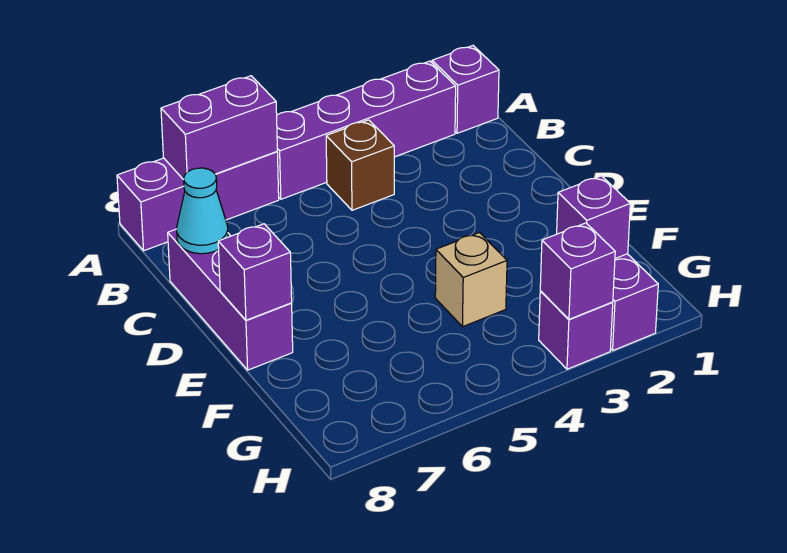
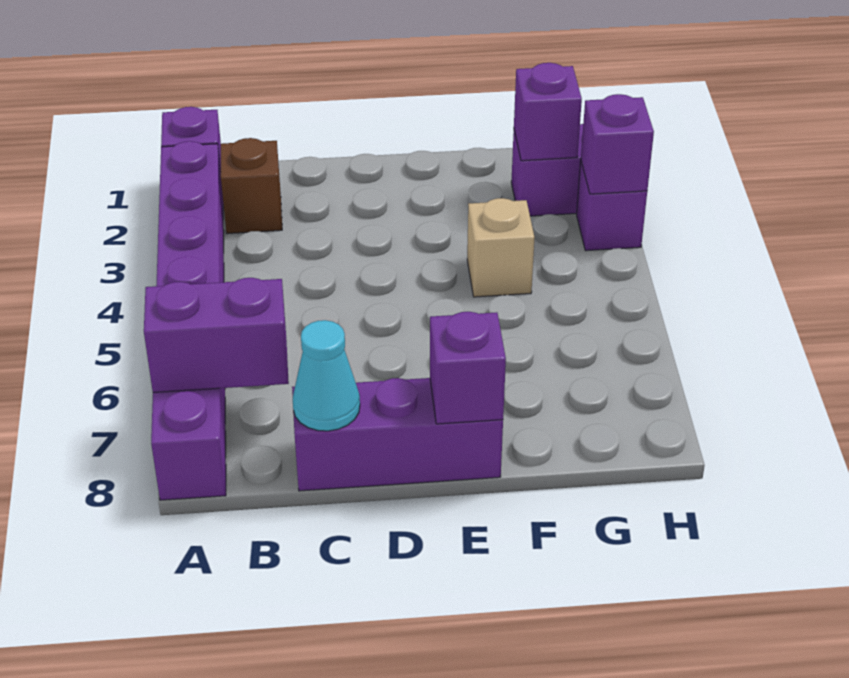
purple brick A6:A7 level 2 -> purple brick A7:B7 level 2
brown brick B4 level 1 -> brown brick B2 level 1

